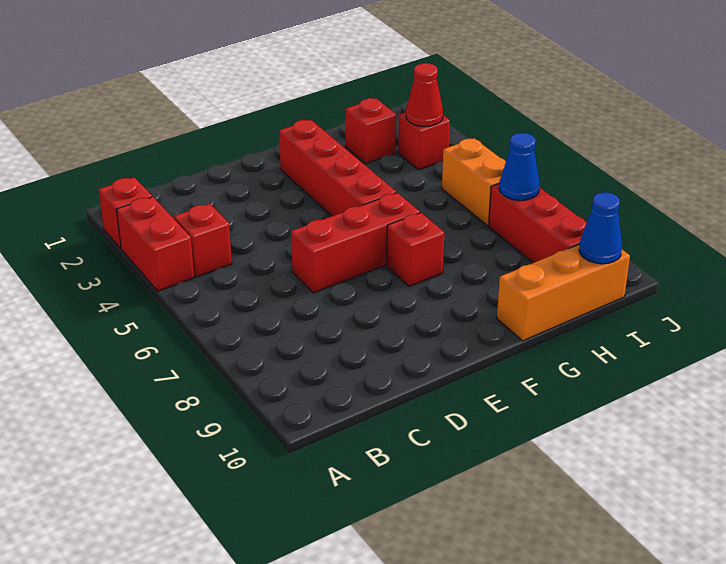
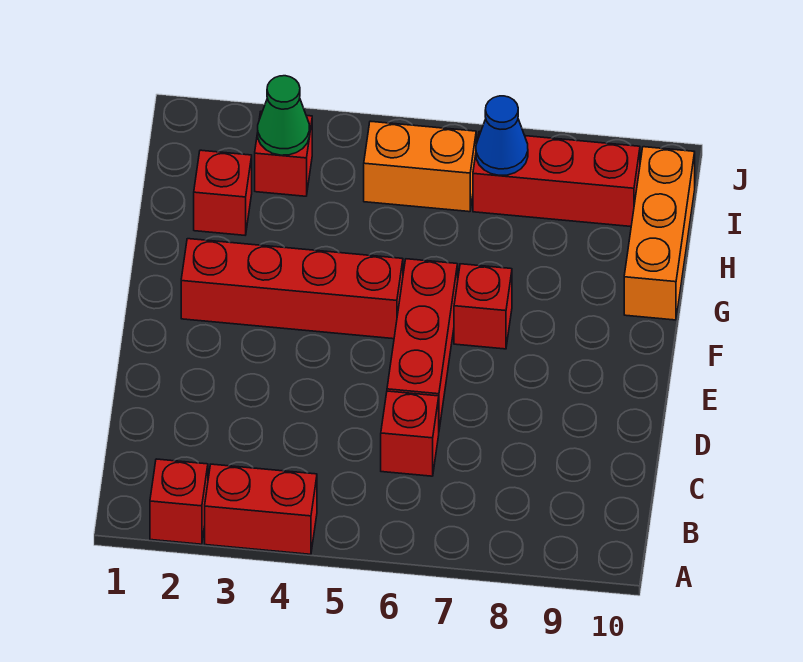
red brick B4 level 1 -> red brick C6 level 1
red cone I3 level 2 -> green cone I3 level 2
blue cone I10 level 2 -> none

